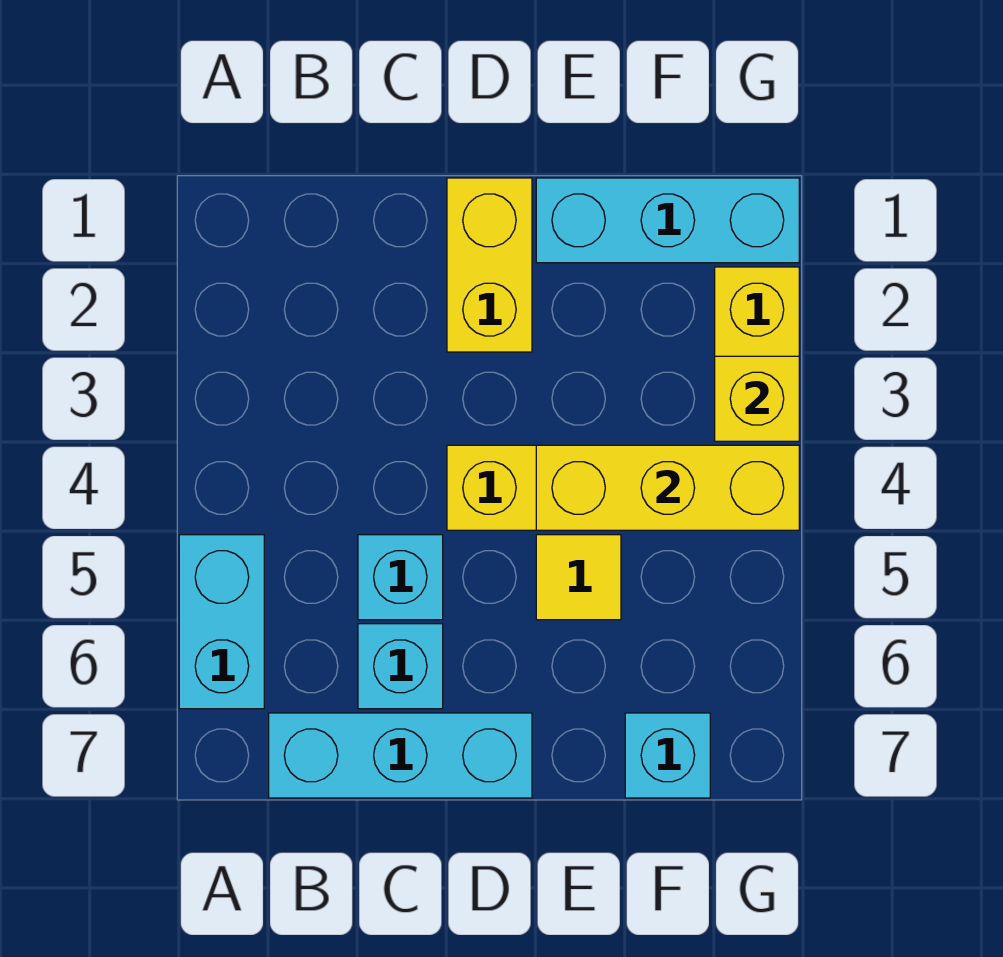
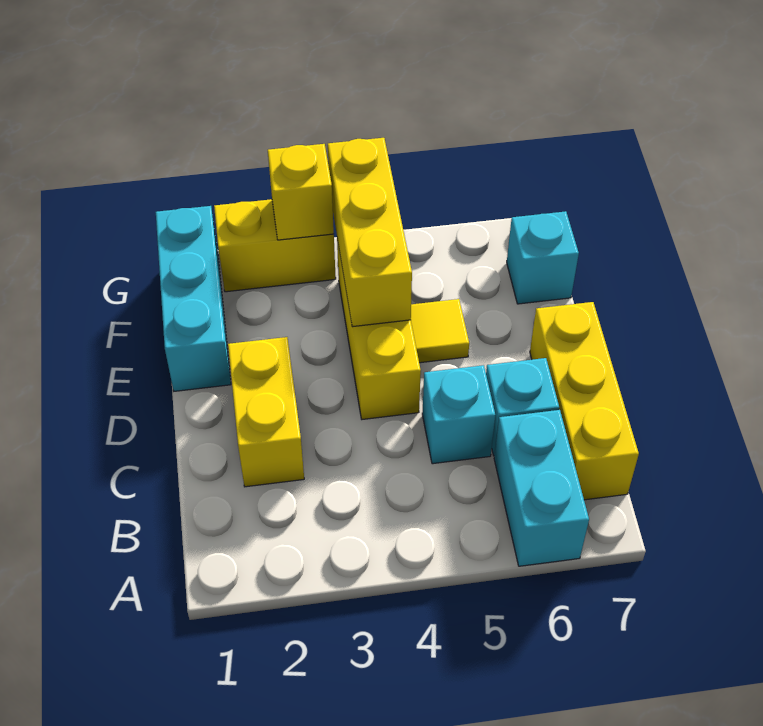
cyan brick A5:A6 level 1 -> cyan brick A6:B6 level 1
cyan brick B7:D7 level 1 -> yellow brick B7:D7 level 1
yellow brick D1:D2 level 1 -> yellow brick C2:D2 level 1

